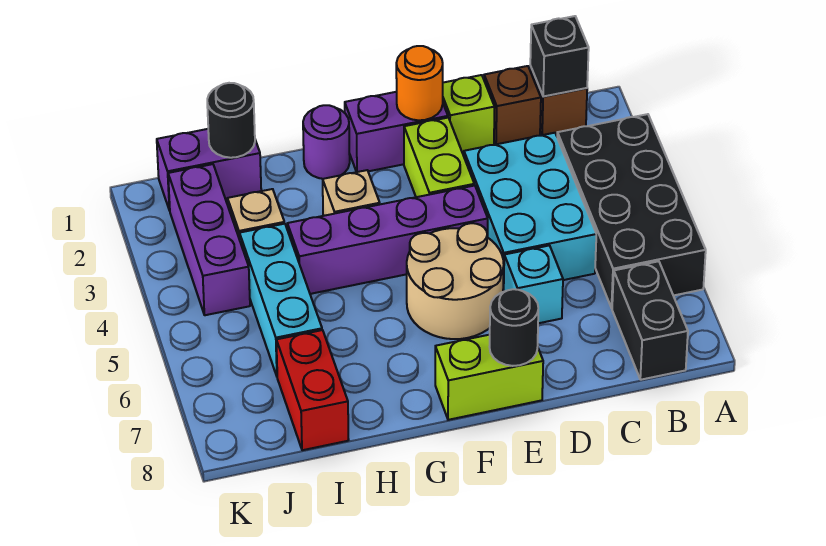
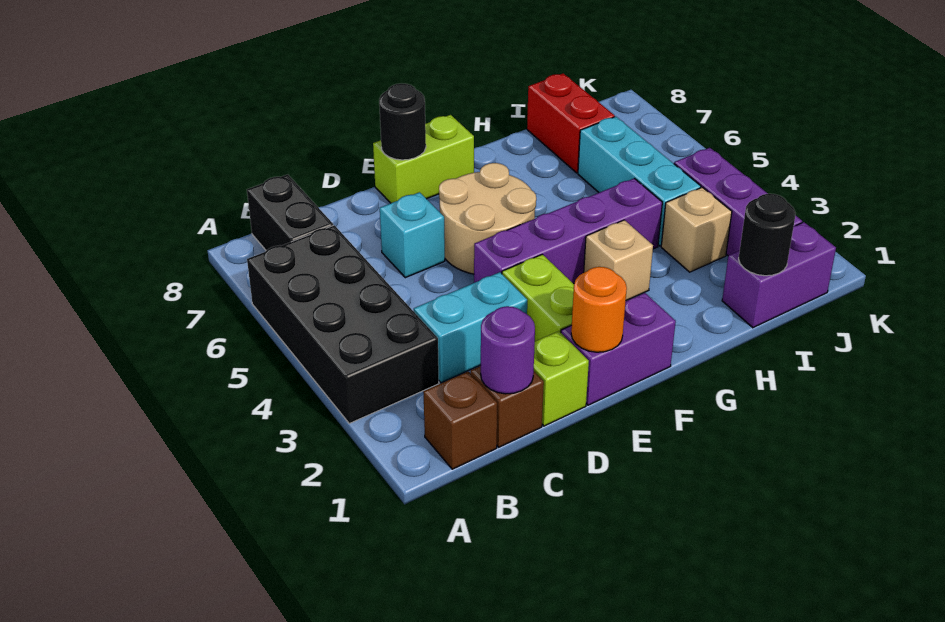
black brick B1 level 2 -> none
cyan brick C3:D5 level 1 -> cyan brick C3:D3 level 1
purple round brick G1 level 1 -> purple round brick C1 level 2

